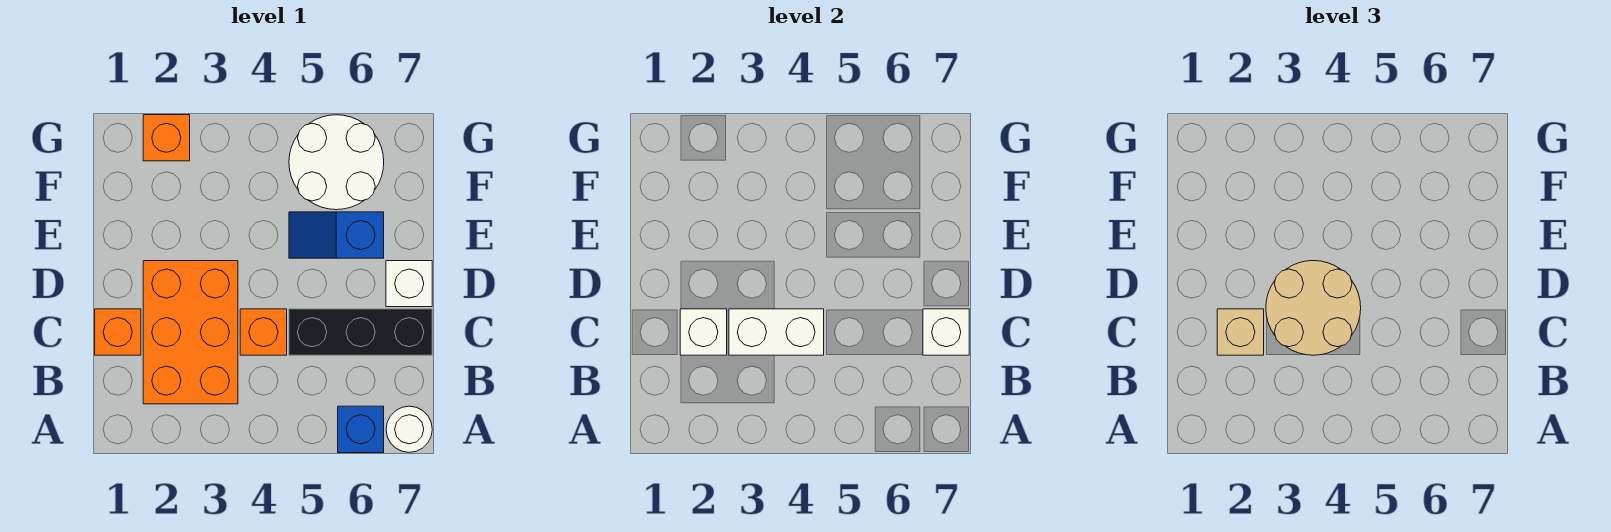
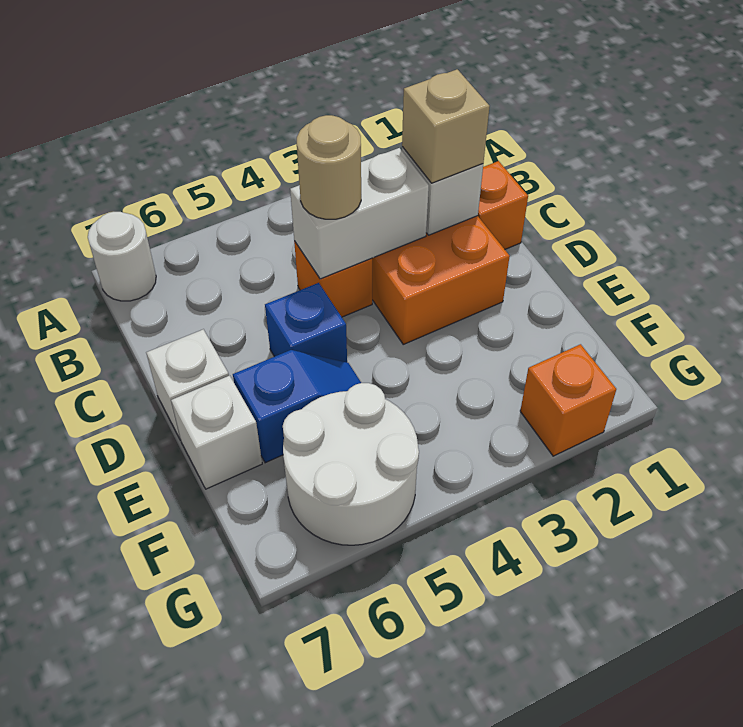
blue brick A6 level 1 -> blue brick D5 level 1
tan round brick C3:D4 level 3 -> tan round brick C4 level 3
black brick C5:C7 level 1 -> none
white brick C7 level 2 -> white brick E7 level 1

